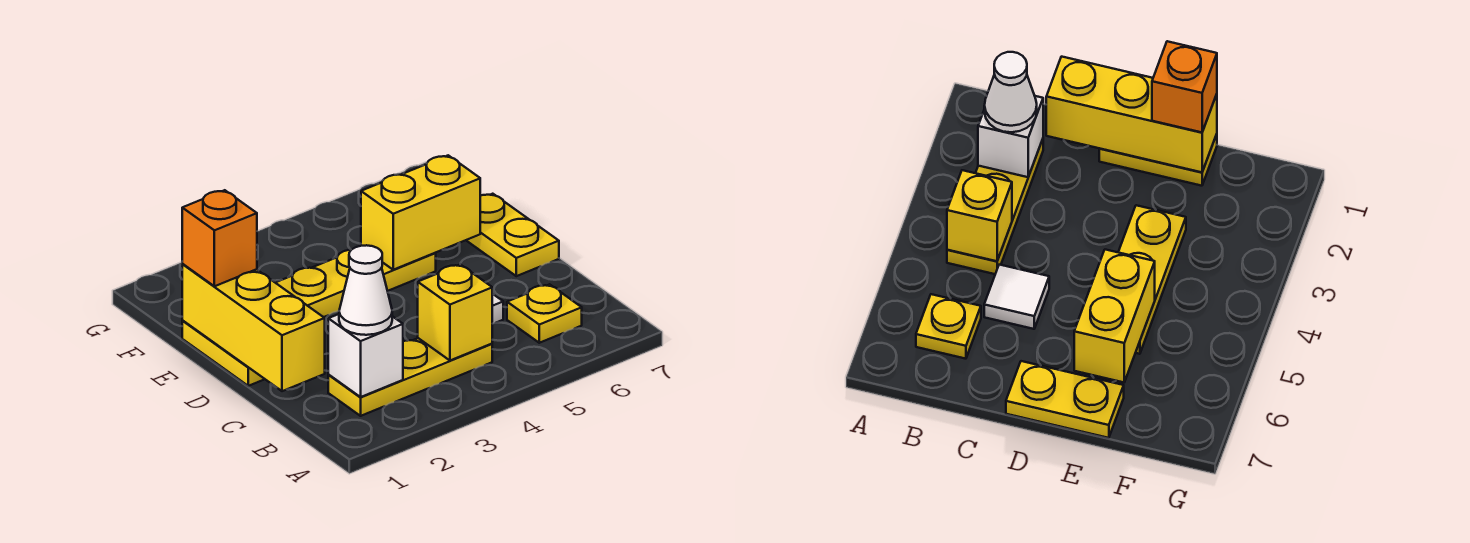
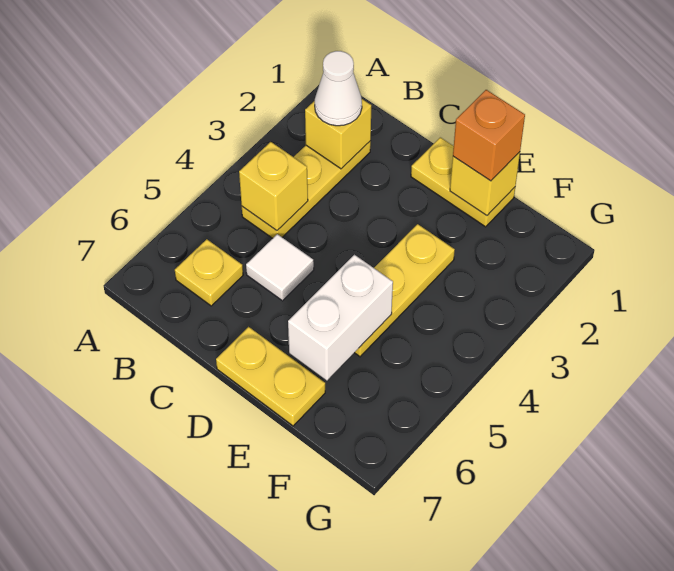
white brick B2 level 2 -> yellow brick B2 level 2
yellow brick C1:E1 level 2 -> yellow brick E1 level 2
yellow brick E5:E6 level 2 -> white brick E5:E6 level 2

